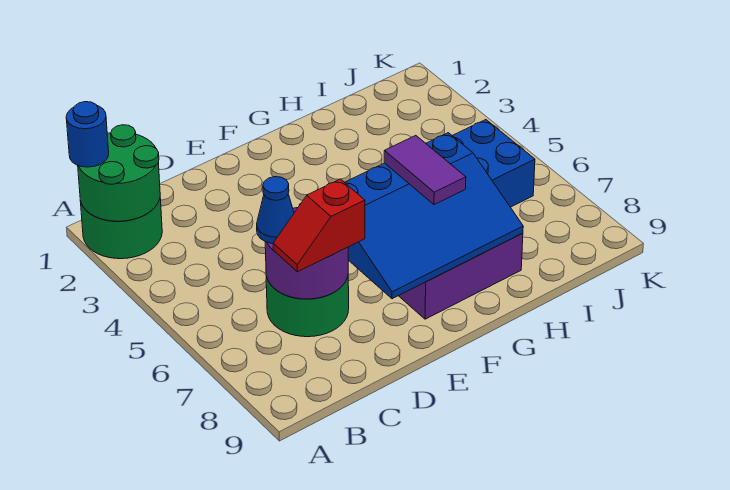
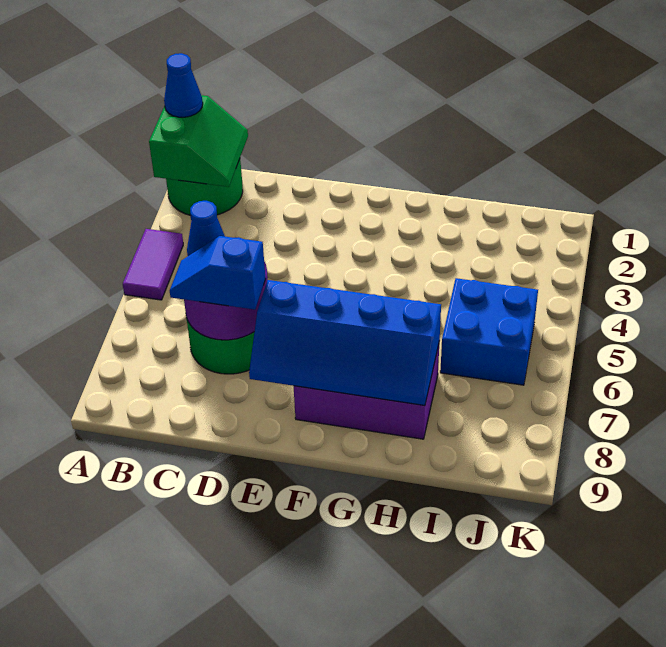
green round brick A1:B2 level 2 -> green slope A1:B2 level 2 top A
blue round brick A1 level 3 -> blue cone A1 level 3
red slope C7:D7 level 3 top D -> blue slope C7:D7 level 3 top D
blue slope E6:H8 level 2 top 6 -> blue slope E7:H8 level 2 top 7
purple tile G6:G7 level 3 -> purple tile A4:A5 level 1

